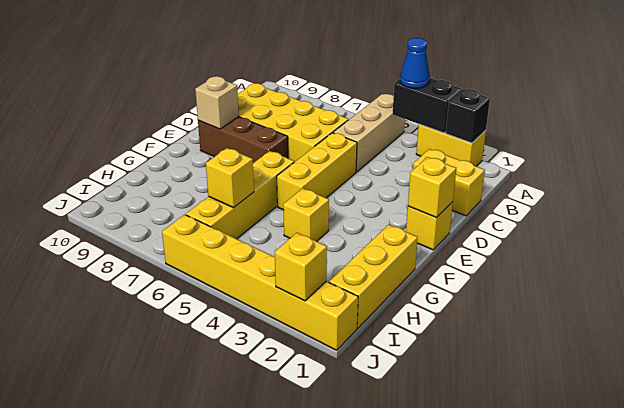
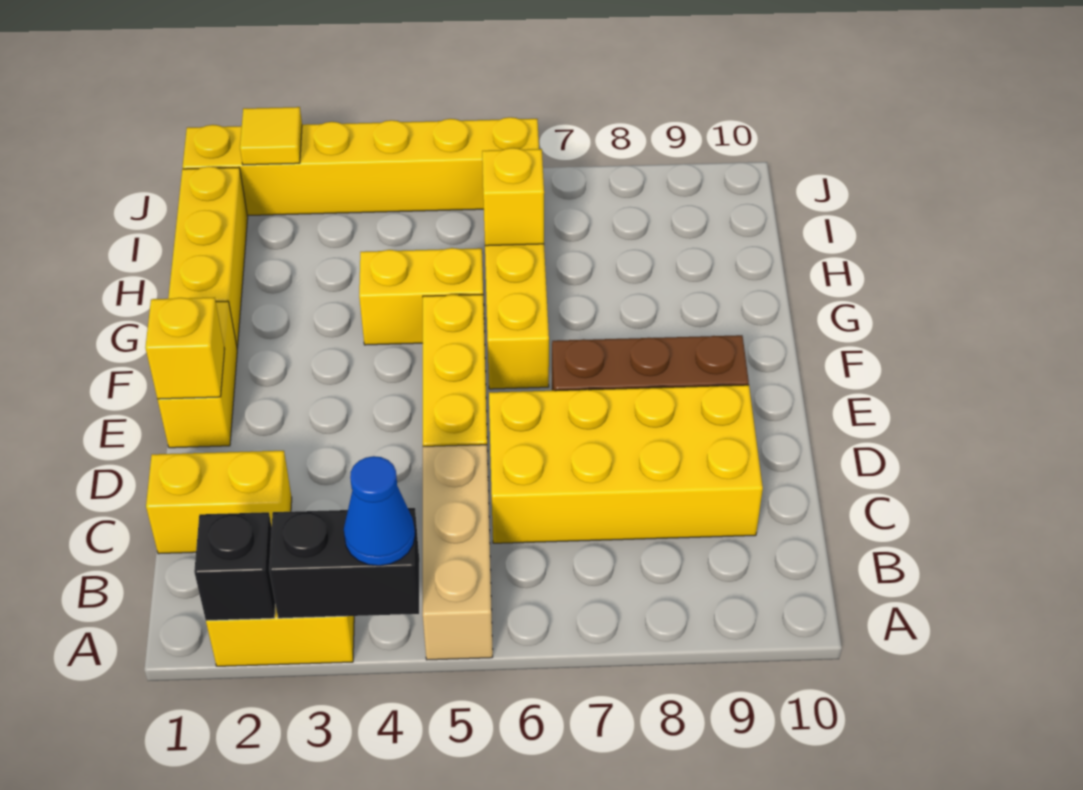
yellow brick E1 level 1 -> yellow brick E1:F1 level 1
tan brick E9 level 2 -> none
yellow brick G4 level 1 -> yellow brick G4:G5 level 1
yellow brick J2 level 2 -> yellow tile J2 level 2

